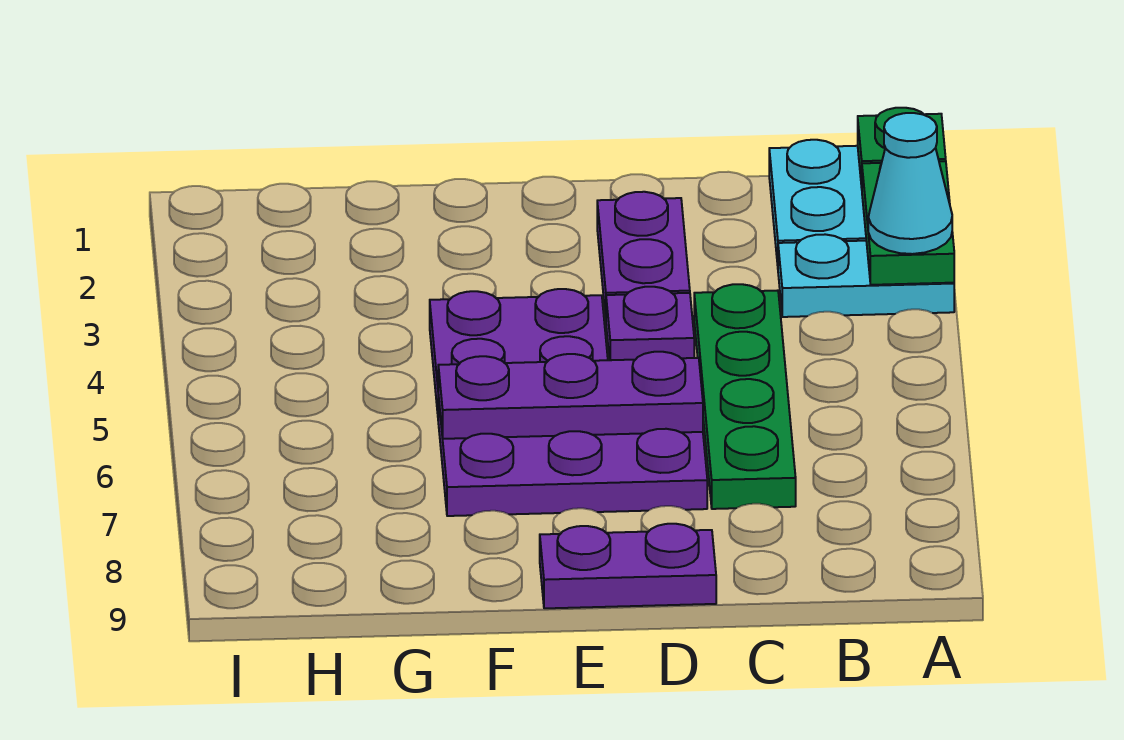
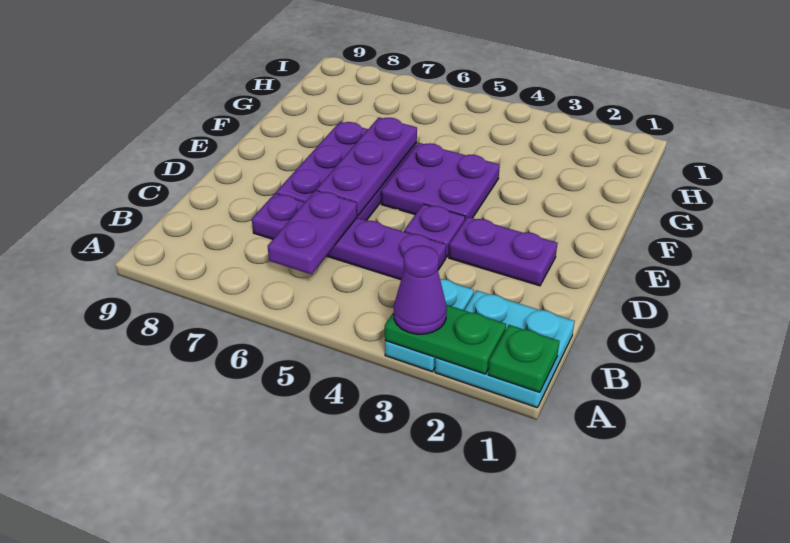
cyan cone A3 level 3 -> purple cone A3 level 3
green plate C4:C7 level 1 -> purple plate C4:C7 level 1
purple plate D9:E9 level 1 -> purple plate B6:C6 level 2

